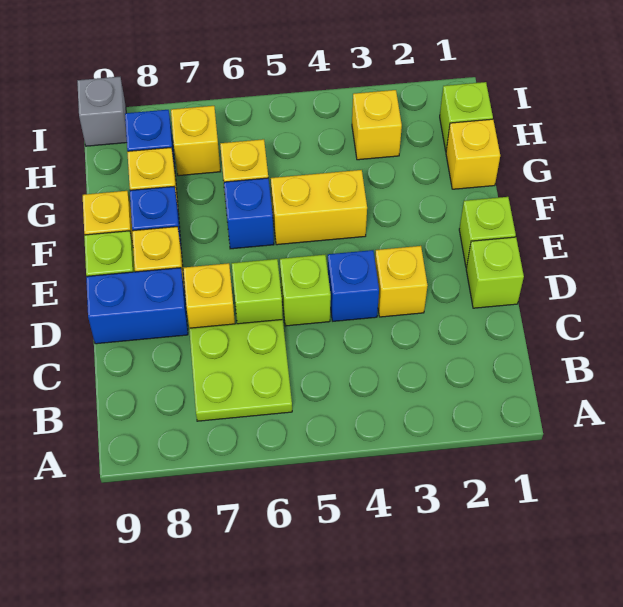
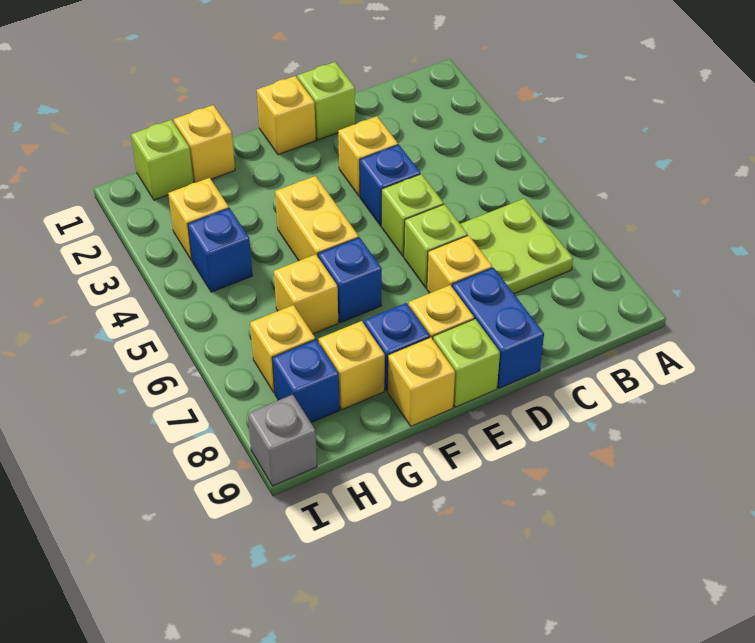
lime brick E1 level 1 -> yellow brick E1 level 1
none -> blue brick H4 level 1

